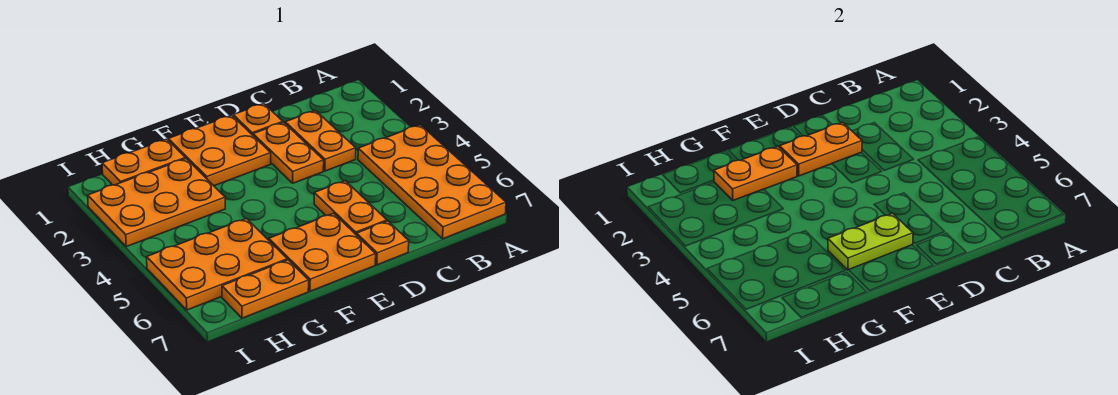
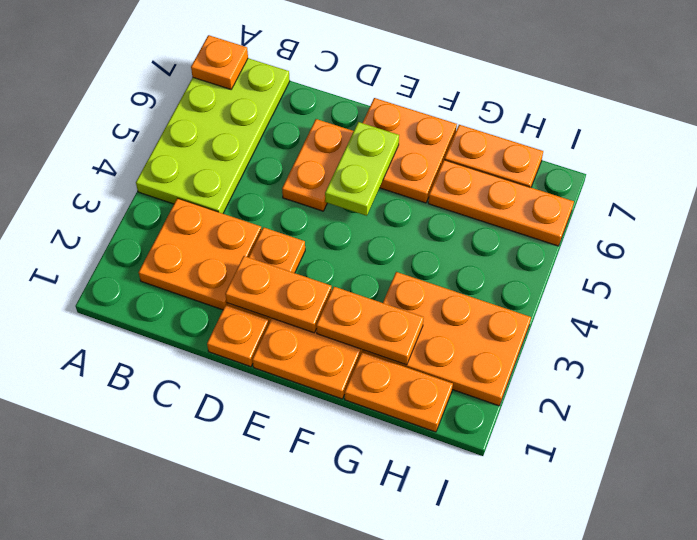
orange plate A4:B7 level 1 -> lime plate A4:B7 level 1
orange plate C2:C3 level 1 -> orange plate B2:C3 level 1
orange plate D7 level 1 -> orange plate A7 level 2
lime plate E6:F6 level 2 -> lime plate E5:E6 level 2
orange plate G5:I6 level 1 -> orange plate G6:I6 level 1

